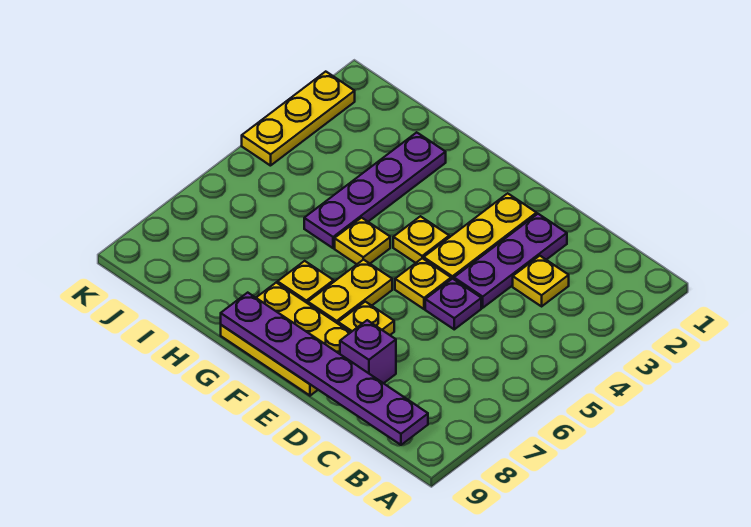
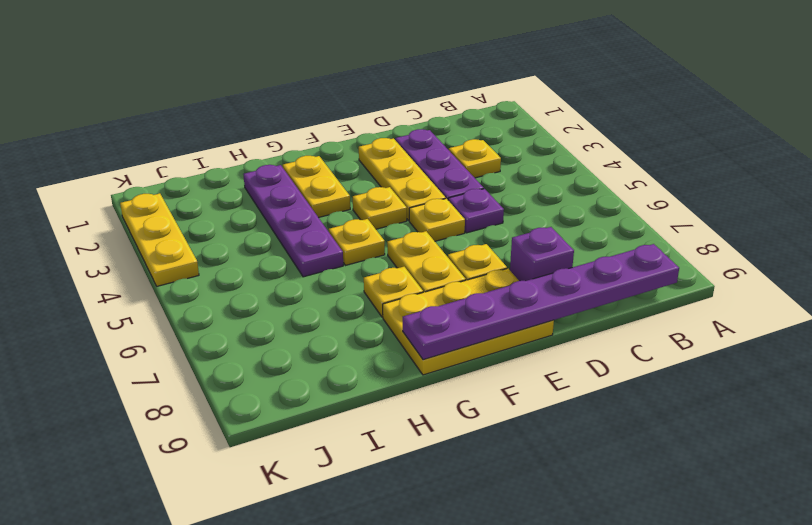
none -> yellow plate G2:G3 level 1

